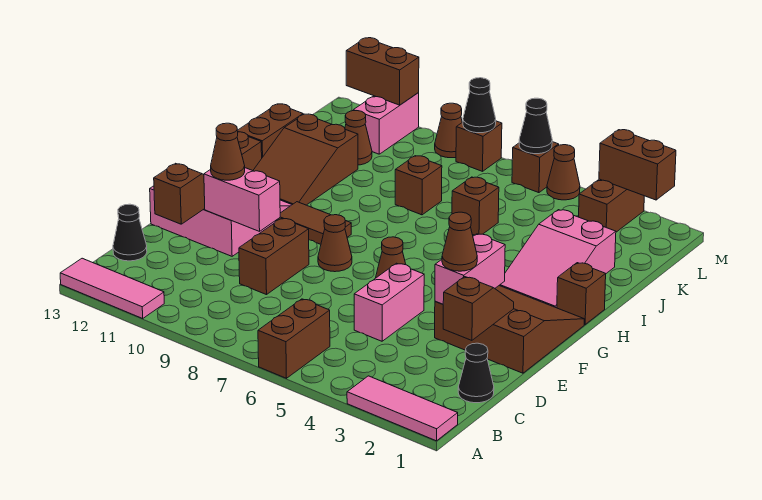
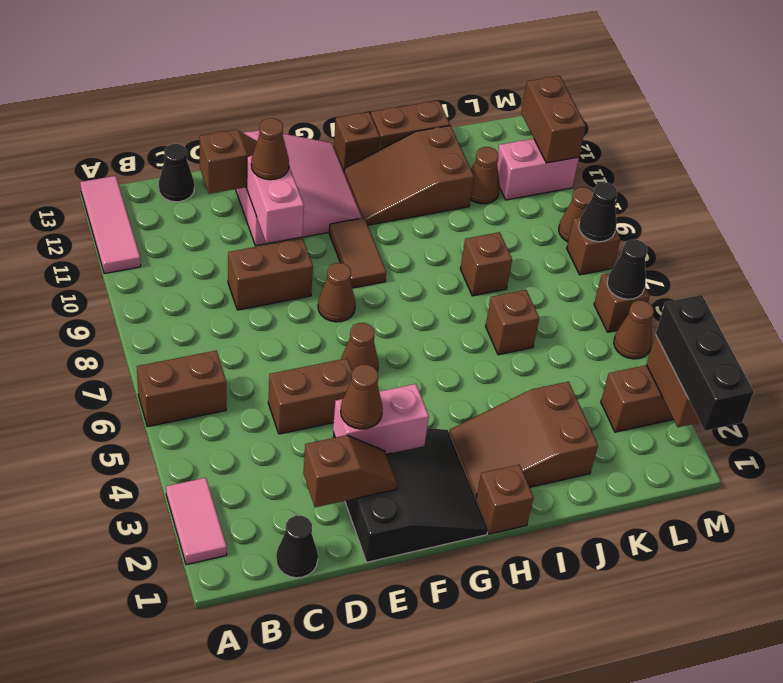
pink tile A1:A3 level 1 -> pink tile A2:A3 level 1
pink brick D5:E5 level 1 -> brown brick D5:E5 level 1
brown slope E1:G3 level 1 top E -> black slope E1:G3 level 1 top E
pink slope H2:J3 level 1 top J -> brown slope H2:J3 level 1 top J
none -> black brick M1:M3 level 3

